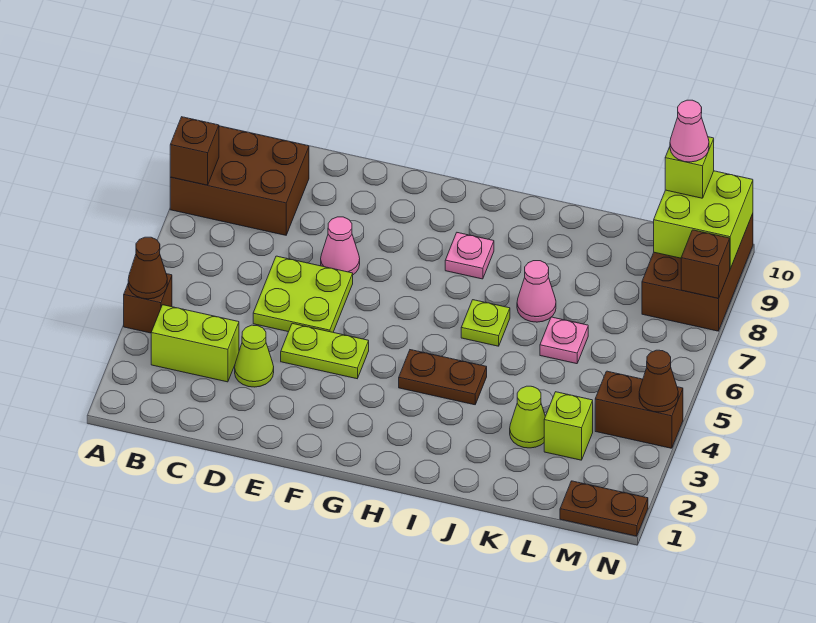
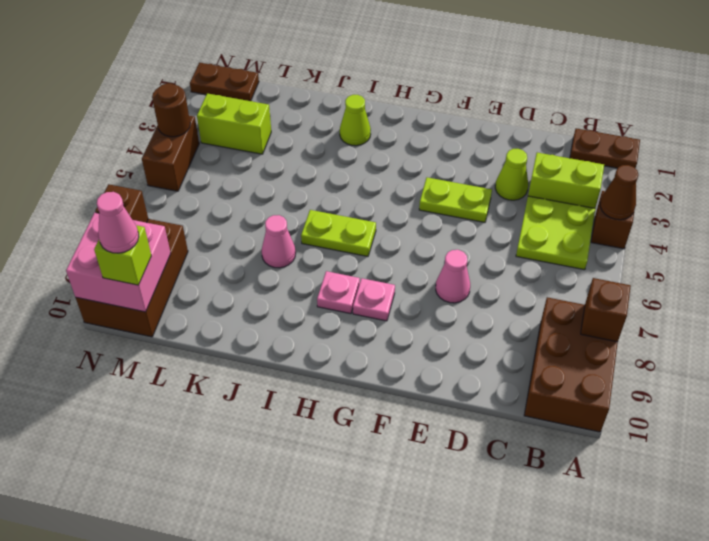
brown brick A8:C9 level 1 -> brown brick A8:B10 level 1
lime plate D5:E6 level 1 -> lime plate B4:C5 level 1
brown plate H4:I4 level 1 -> brown plate A1:B1 level 1
lime plate I6 level 1 -> lime plate H6:I6 level 1
lime cone K3 level 1 -> lime cone I2 level 1
pink plate K6 level 1 -> pink plate G8 level 1
lime brick L3 level 1 -> lime brick L3:M3 level 1
brown brick M4:N4 level 1 -> brown brick N4:N5 level 1
lime brick M9:N10 level 2 -> pink brick M9:N10 level 2
brown cone N4 level 2 -> brown round brick N4 level 2

